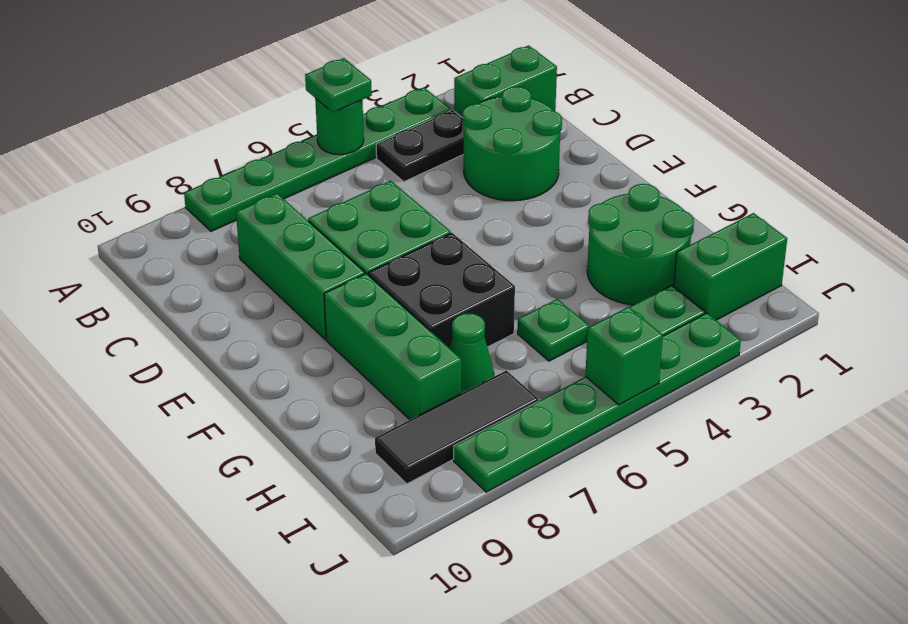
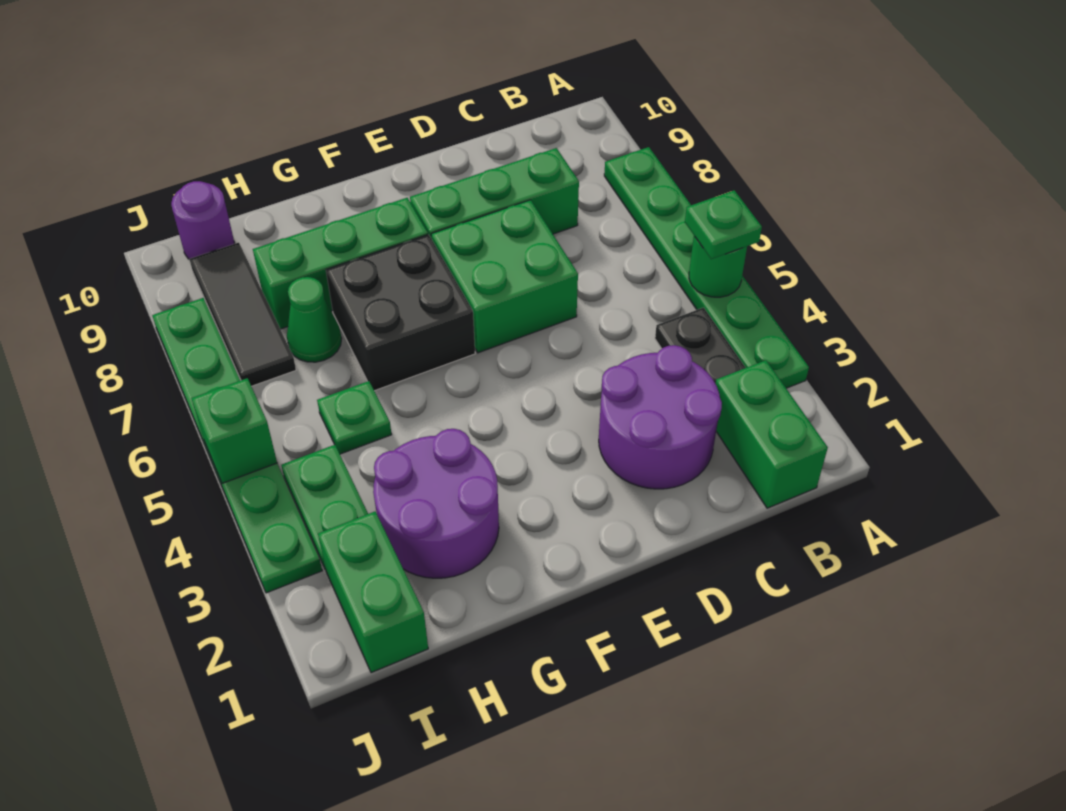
green round brick C2:D3 level 1 -> purple round brick C2:D3 level 1
green round brick G2:H3 level 1 -> purple round brick G2:H3 level 1
none -> purple round brick I10 level 1

